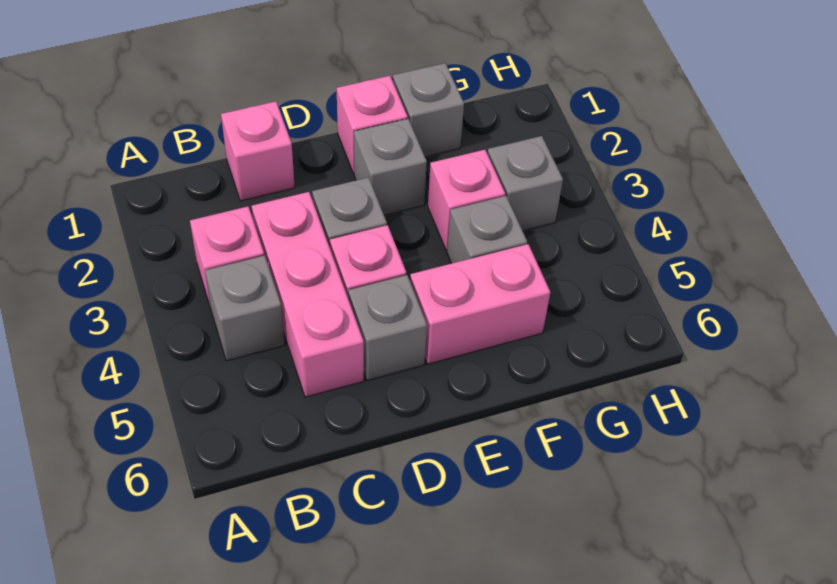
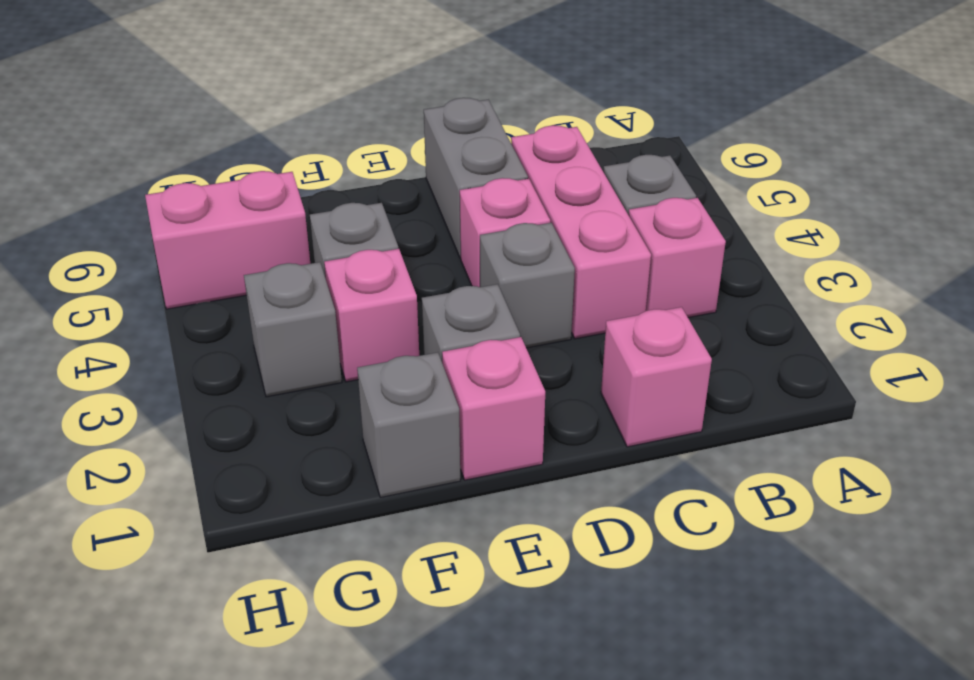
grey brick D5 level 1 -> grey brick D5:D6 level 1
pink brick E5:F5 level 1 -> pink brick G5:H5 level 1

